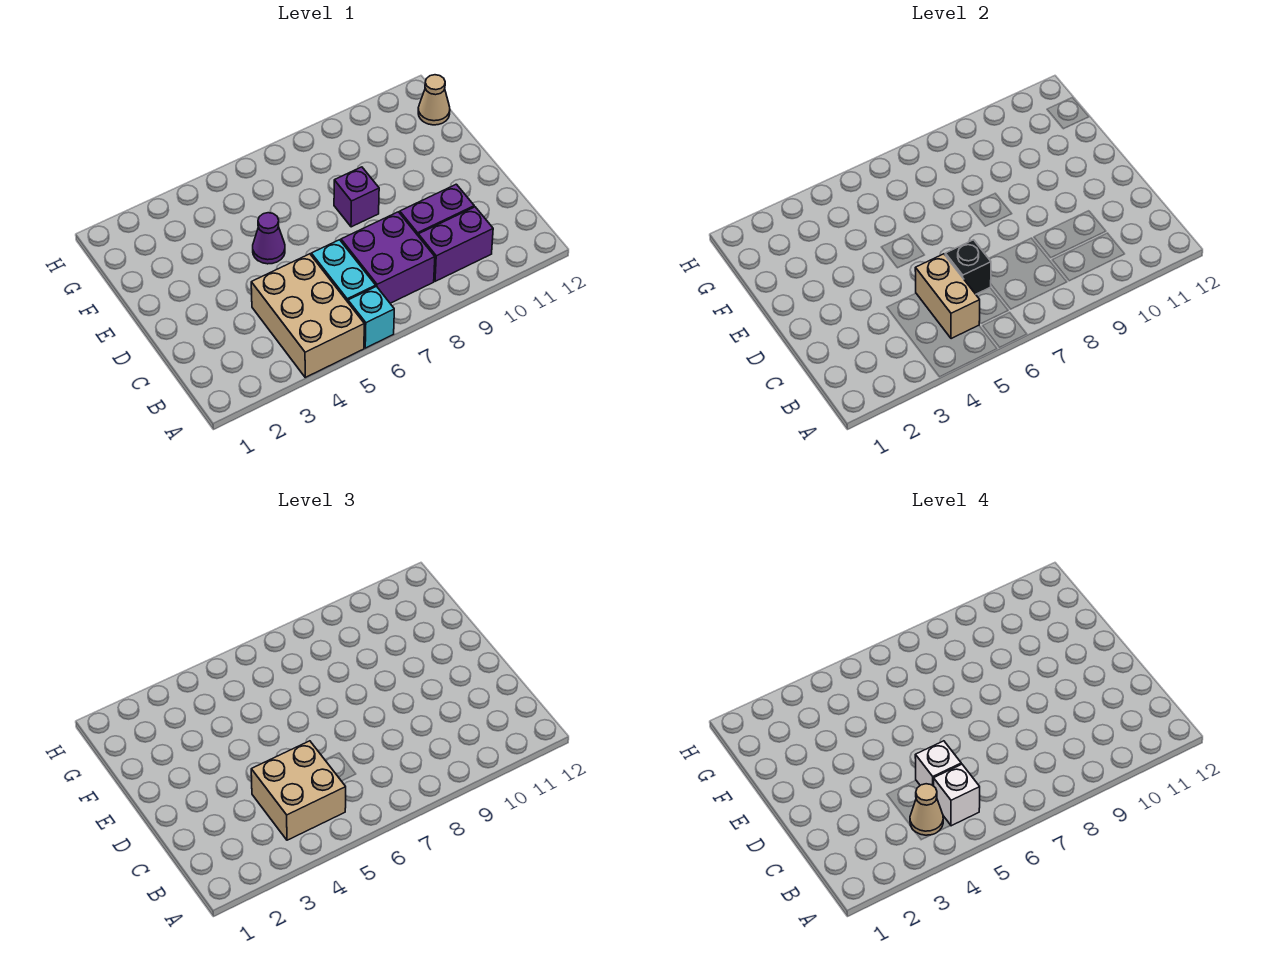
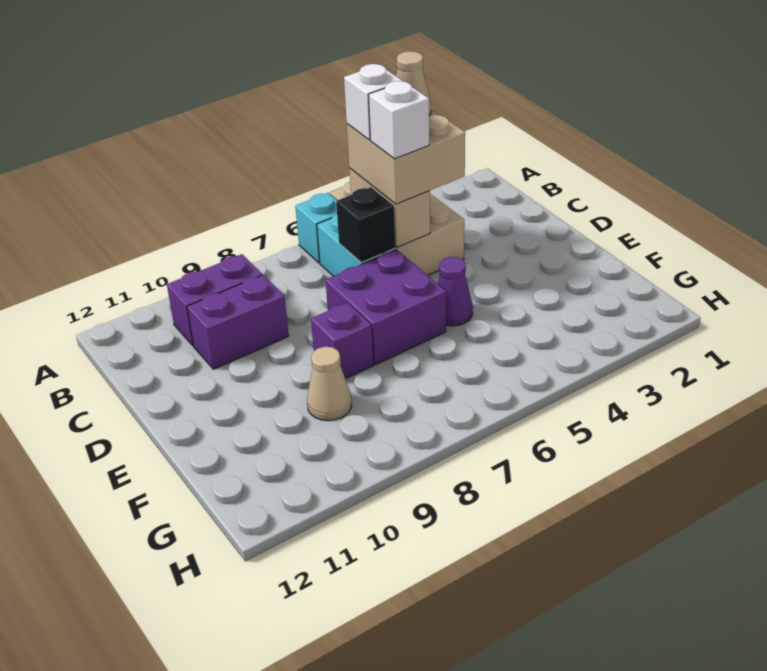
purple brick B7:C8 level 1 -> purple brick D6:E7 level 1
tan cone G12 level 1 -> tan cone F9 level 1

